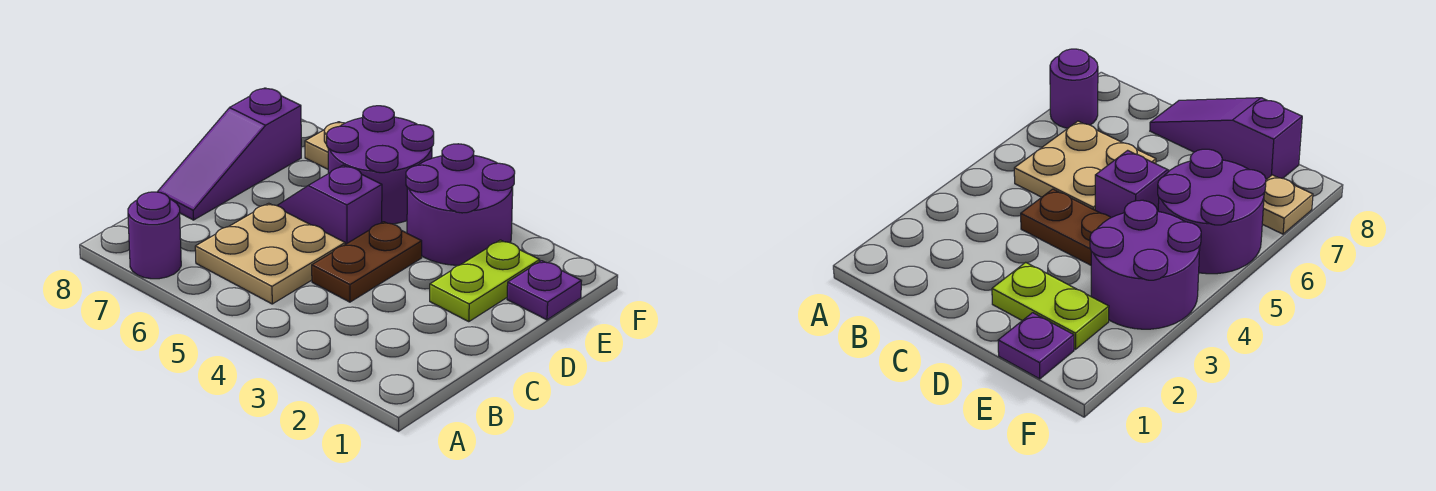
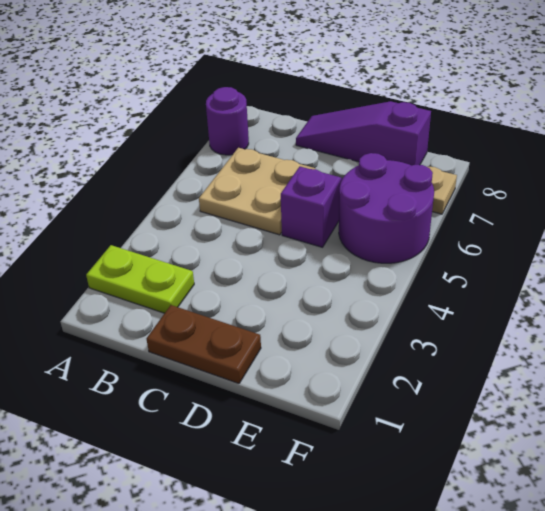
brown plate C4:D4 level 1 -> brown plate C1:D1 level 1
lime plate D2:E2 level 1 -> lime plate A2:B2 level 1
purple plate E1 level 1 -> none
purple round brick E3:F4 level 1 -> none

